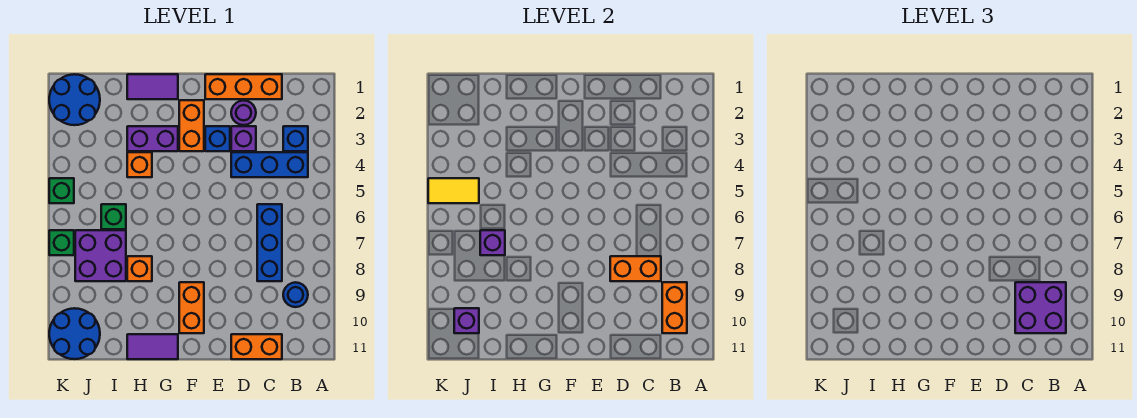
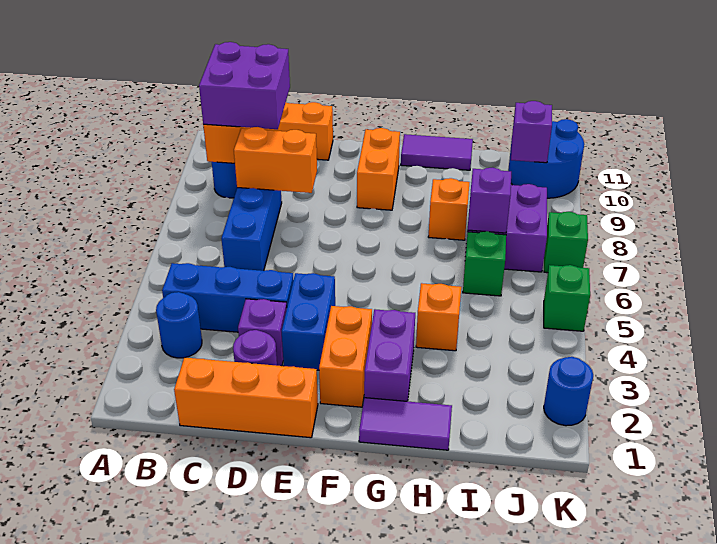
blue brick B3 level 1 -> blue round brick B3 level 1
blue brick E3 level 1 -> blue brick E3:E4 level 1
purple brick G3:H3 level 1 -> purple brick G2:G3 level 1
blue round brick J1:K2 level 1 -> blue round brick K2 level 1
yellow tile J5:K5 level 2 -> none

